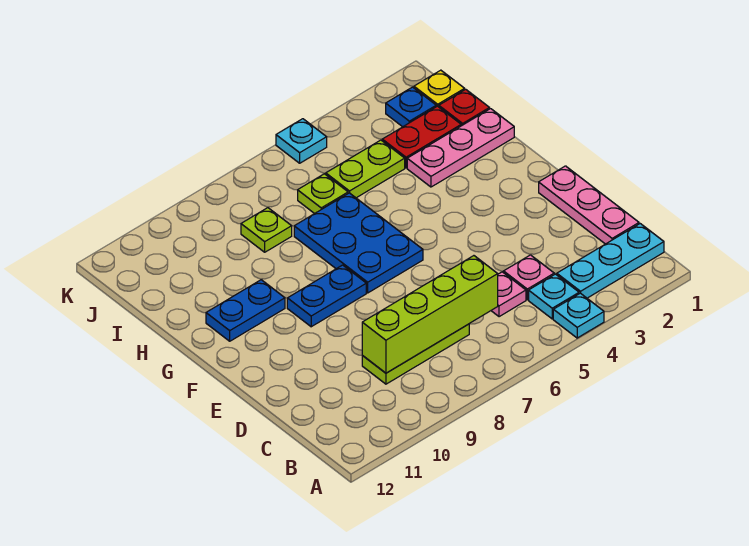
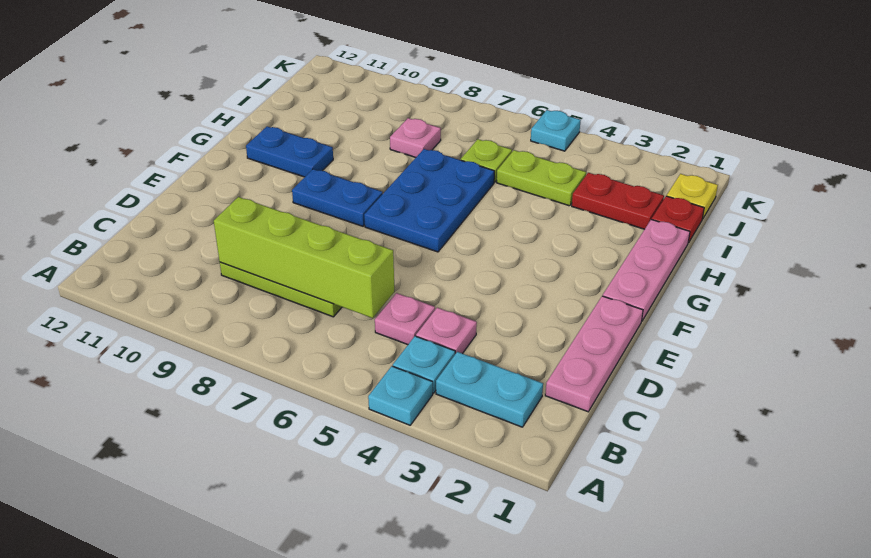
cyan plate B1:B3 level 1 -> cyan plate B2:B3 level 1
pink plate H1:H3 level 1 -> pink plate F1:H1 level 1
lime plate I8 level 1 -> pink plate I8 level 1
blue plate J2 level 1 -> none

